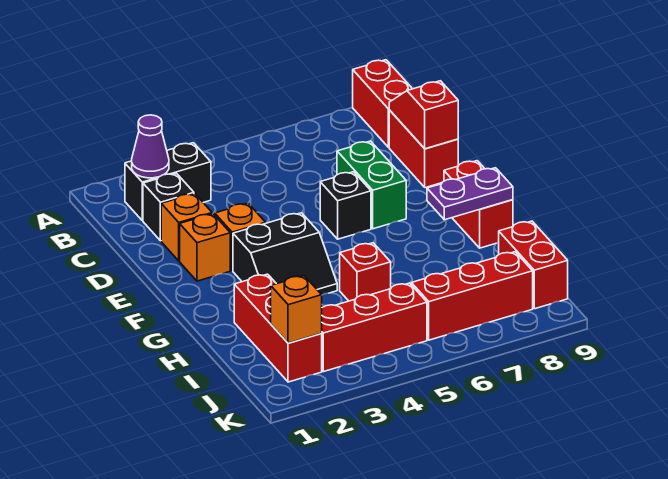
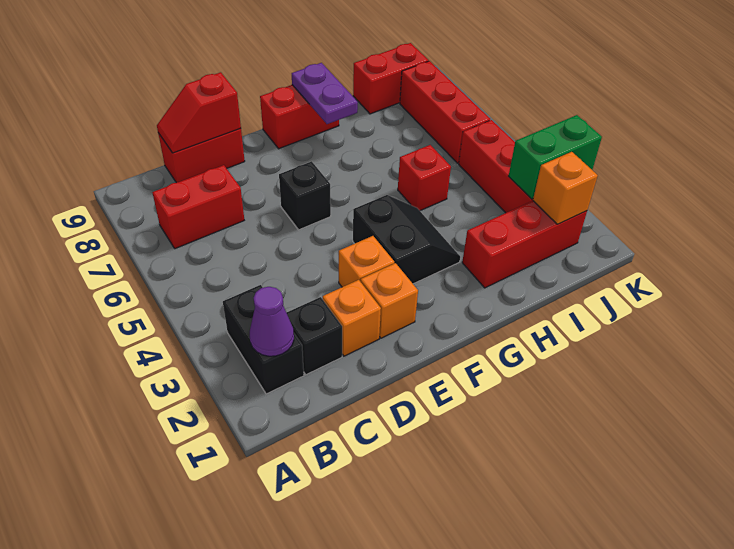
red brick A9:B9 level 1 -> red brick B7:C7 level 1
green brick D7:E7 level 1 -> green brick J3:K3 level 2

